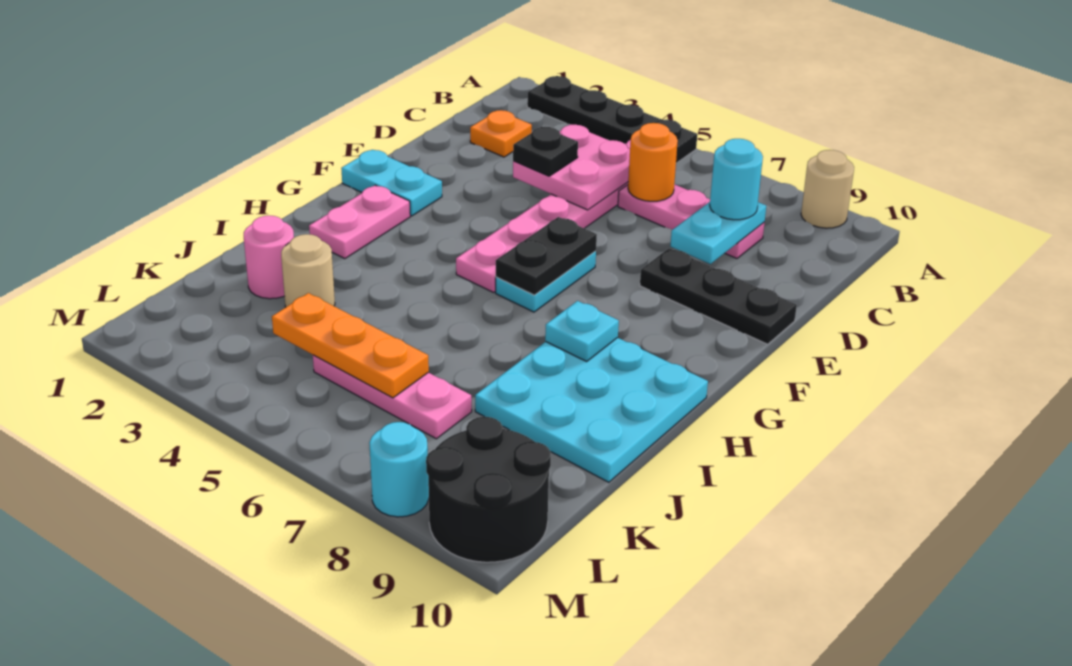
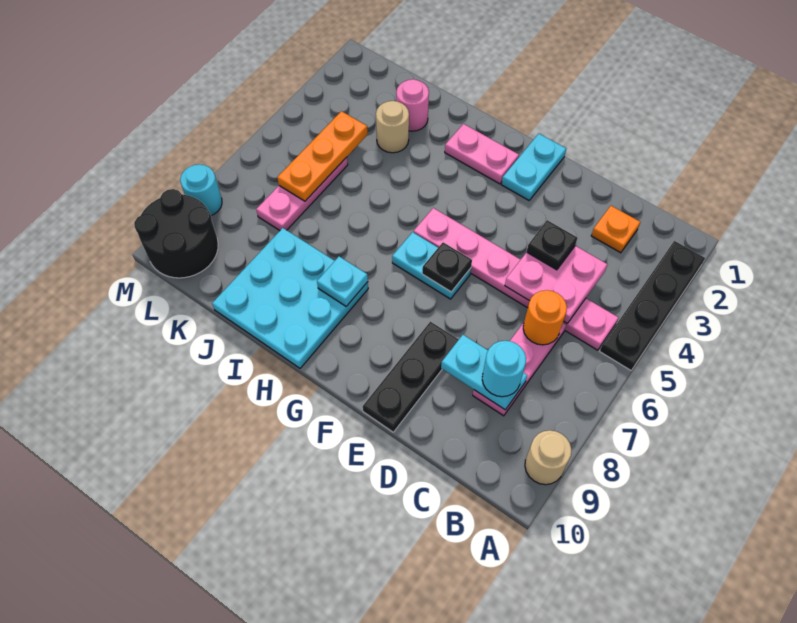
black plate F6:G6 level 2 -> black plate F6 level 2

